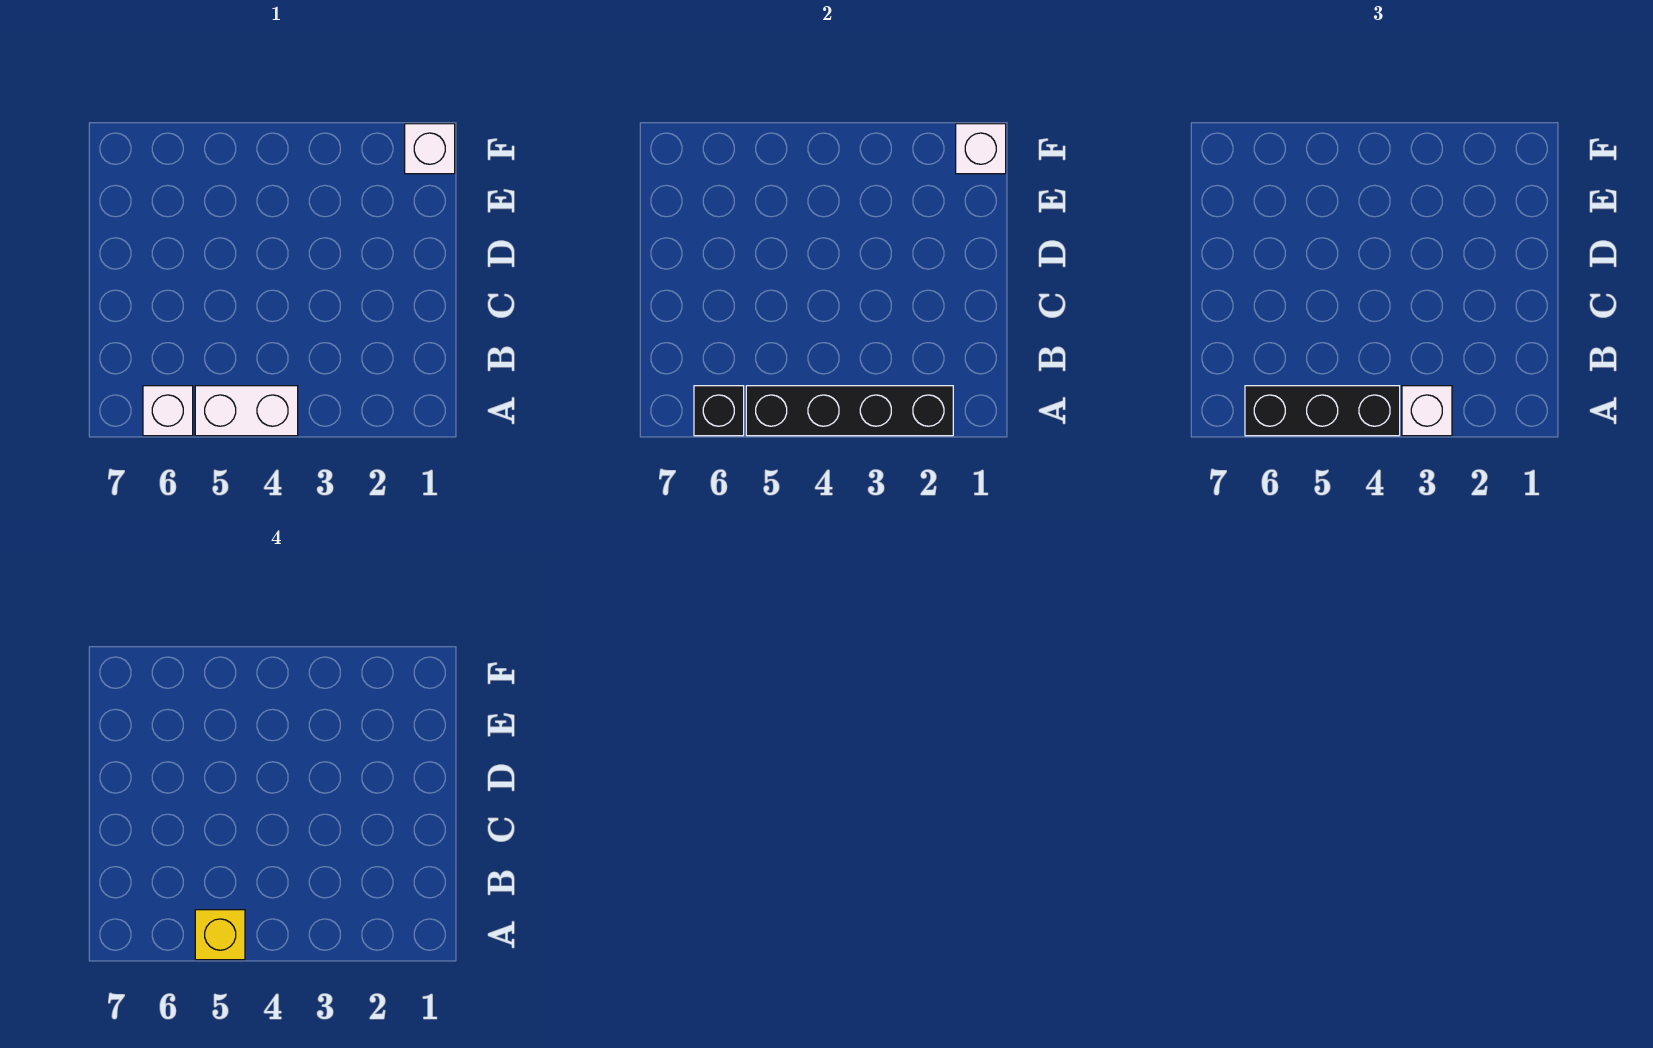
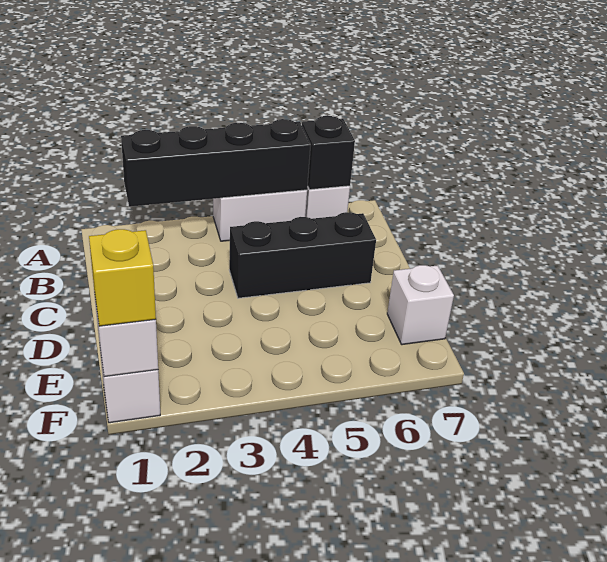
white brick A3 level 3 -> white brick E7 level 1
black brick A4:A6 level 3 -> black brick C4:C6 level 1
yellow brick A5 level 4 -> yellow brick F1 level 3

